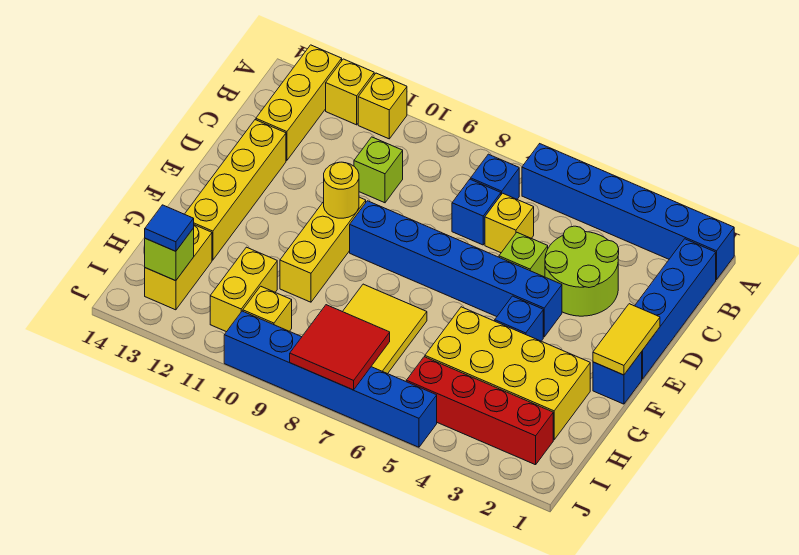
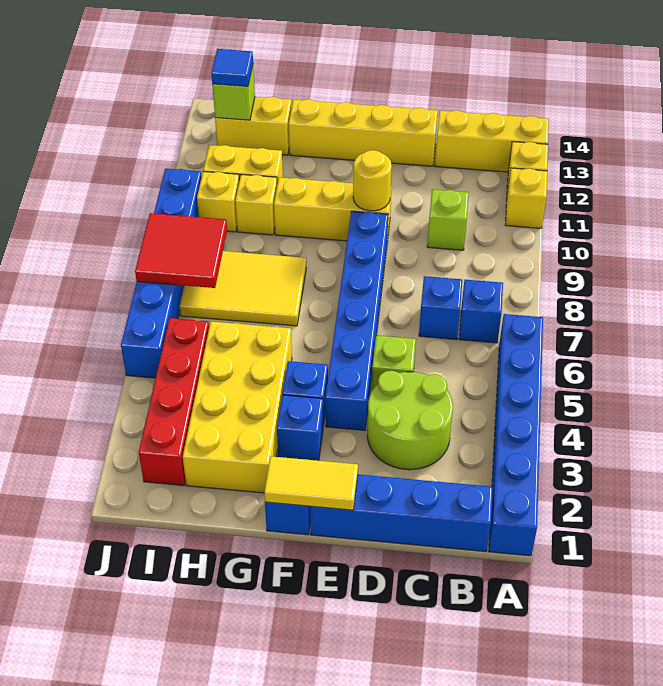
yellow brick C6 level 1 -> yellow brick H10 level 1
none -> blue brick F3 level 1

